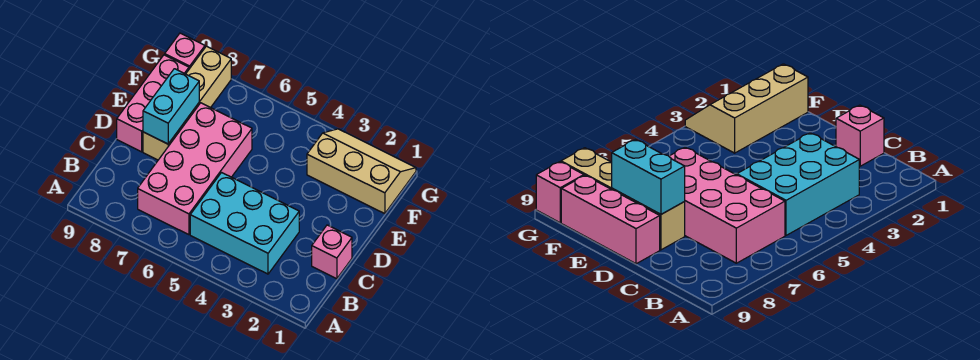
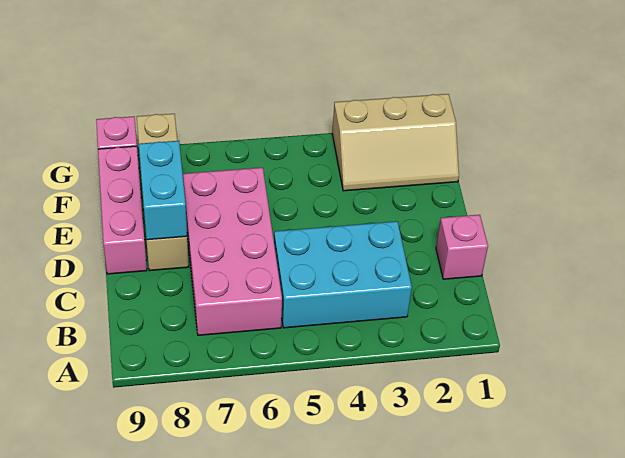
tan slope F1:G3 level 1 top F -> tan slope F1:G3 level 1 top G

